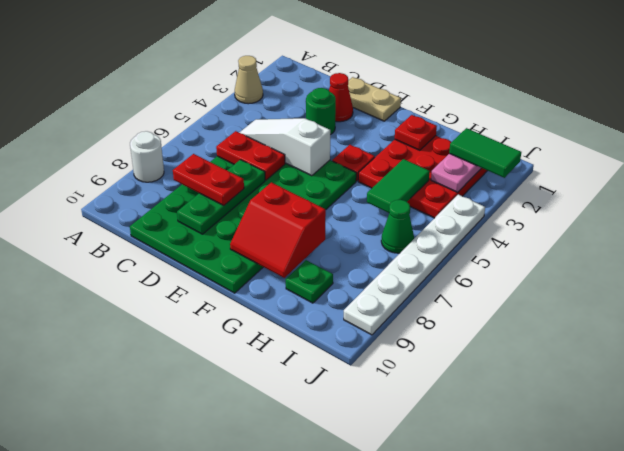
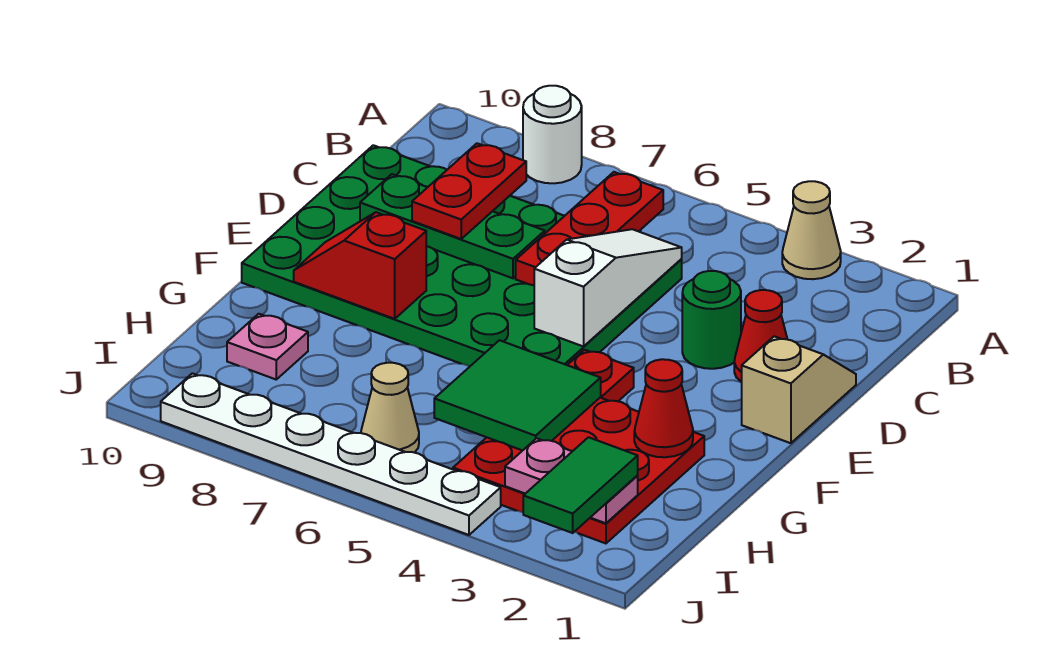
red plate C6:D6 level 2 -> red plate B6:D6 level 2
tan plate D1:E1 level 1 -> tan slope D1:E1 level 1 top E
red slope F8:G9 level 2 top 8 -> red slope F8:F9 level 2 top 8
red plate G2 level 2 -> red cone G2 level 2
green tile H4:H5 level 2 -> green tile G4:H5 level 2
green plate H9 level 1 -> pink plate H9 level 1
green cone I6 level 1 -> tan cone I6 level 1

